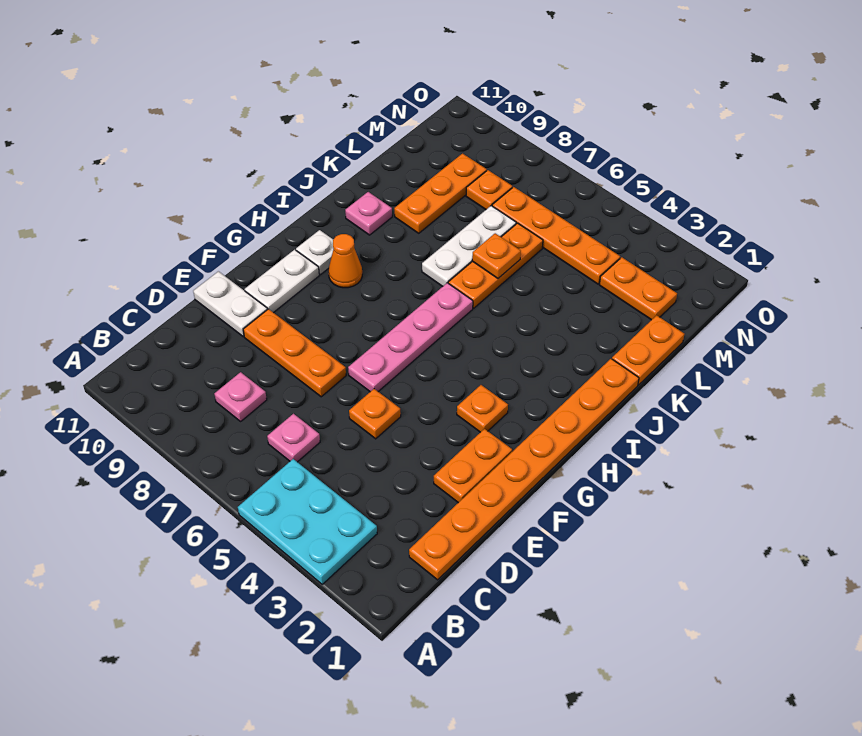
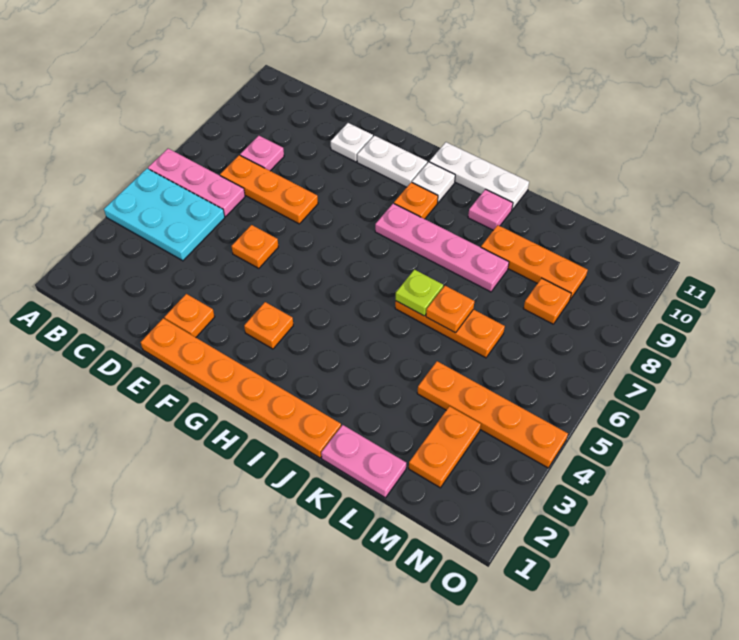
cyan plate A3:B5 level 1 -> cyan plate A4:C5 level 1
orange plate C1:J1 level 1 -> orange plate E1:J1 level 1
pink plate C6 level 1 -> pink plate A6:C6 level 1
orange plate E2:F2 level 1 -> orange plate E2 level 1
orange plate E7:E9 level 1 -> orange plate C7:E7 level 1
white plate E10:E11 level 1 -> white plate E10 level 1
pink plate F6:I6 level 1 -> pink plate H8:K8 level 1
orange cone H9 level 1 -> orange plate H9 level 1
none -> lime plate J6 level 2
white plate J7:L7 level 1 -> white plate H11:J11 level 1
orange plate K1:L1 level 1 -> pink plate K1:L1 level 1
orange plate M4:M7 level 1 -> orange plate L4:O4 level 1

